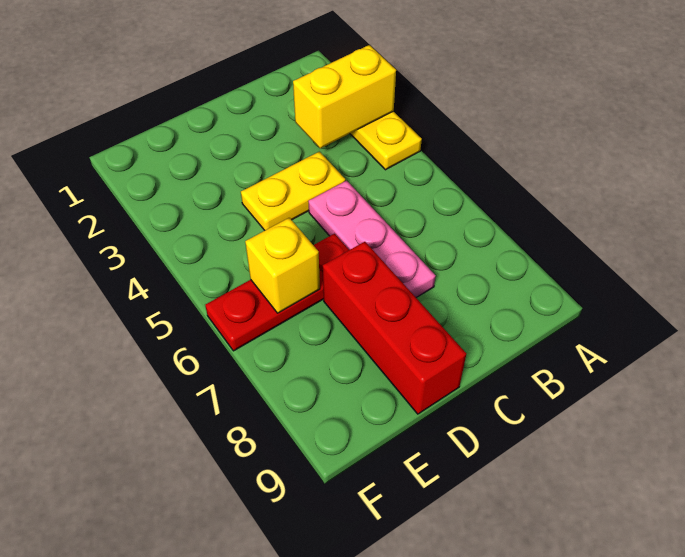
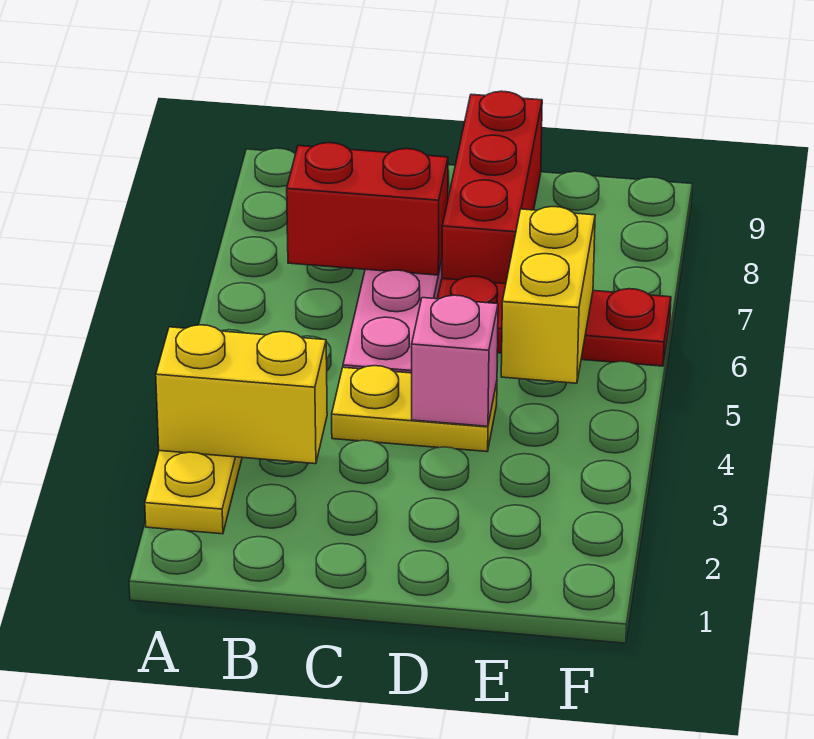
none -> red brick B7:C7 level 2
none -> pink brick D4 level 2
yellow brick E6 level 2 -> yellow brick E5:E6 level 2

